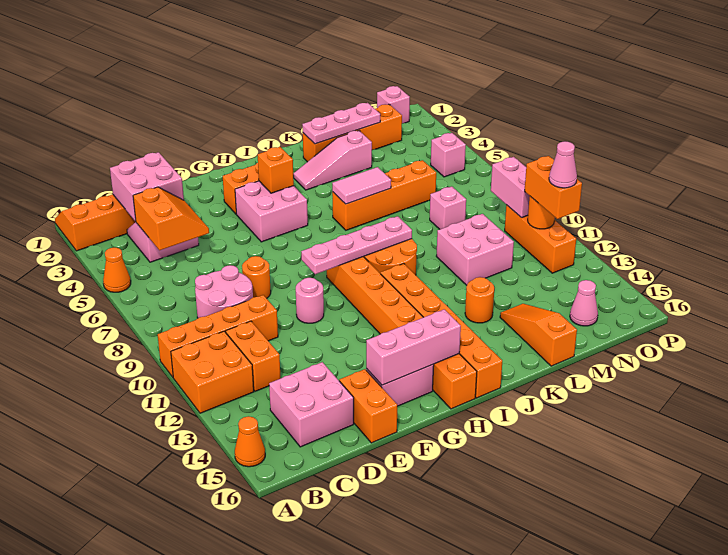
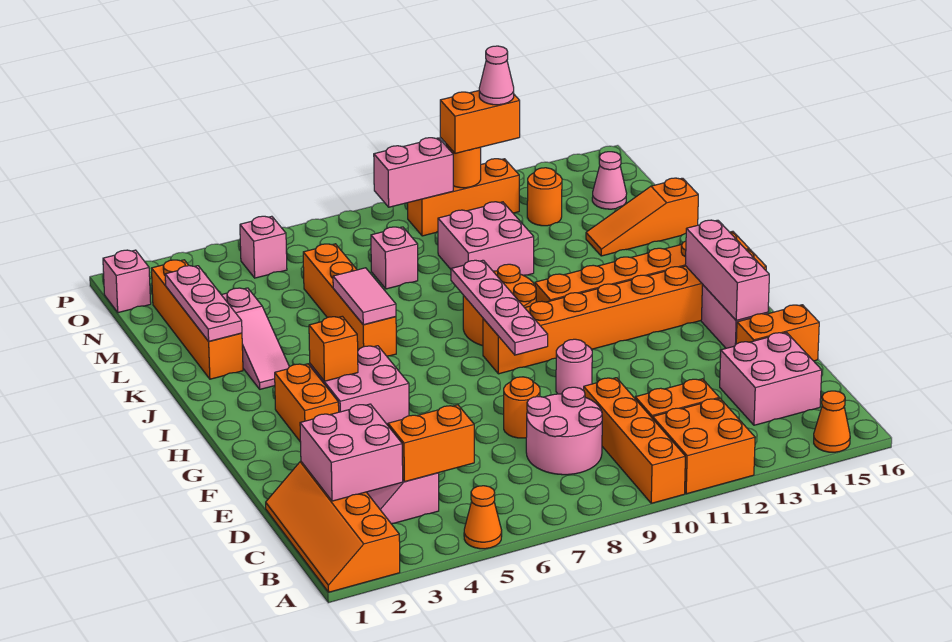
orange round brick K13 level 1 -> orange round brick N13 level 1

